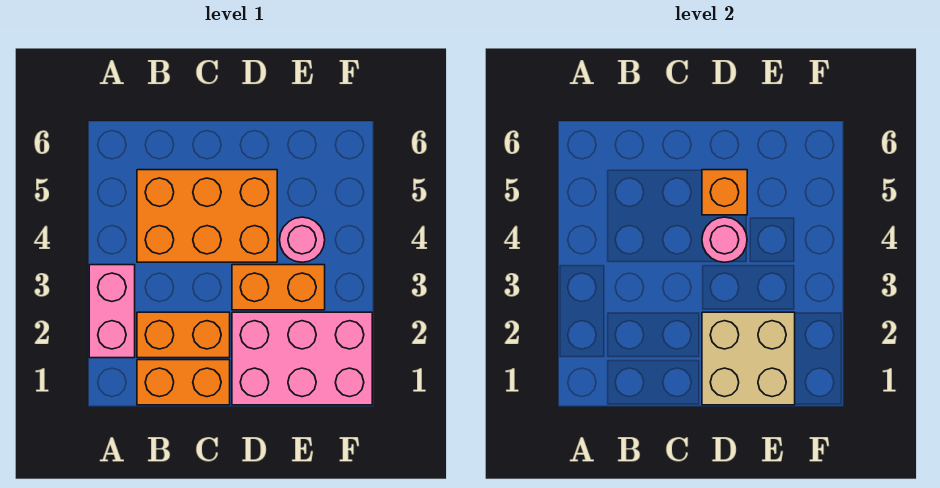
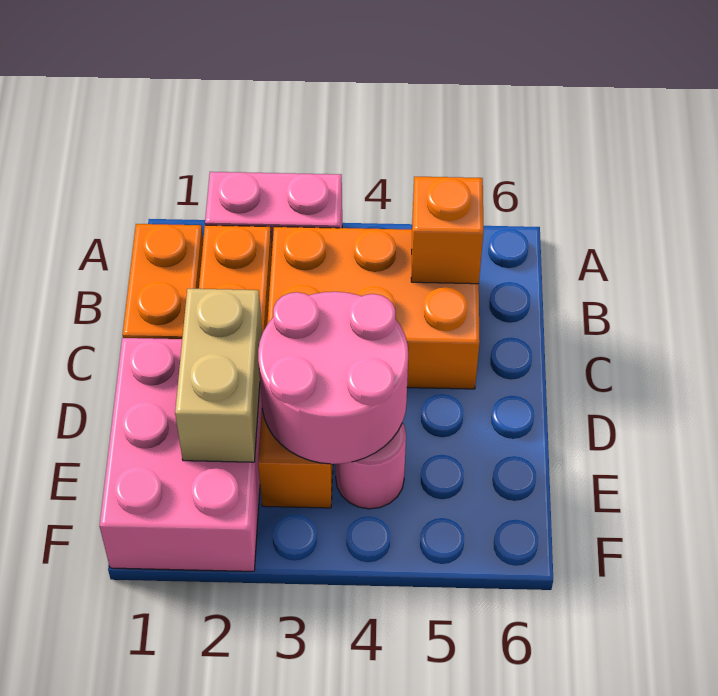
orange brick B4:D5 level 1 -> orange brick B3:C5 level 1
tan brick D1:E2 level 2 -> tan brick D2:E2 level 2
pink round brick D4 level 2 -> pink round brick D3:E4 level 2
orange brick D5 level 2 -> orange brick B5 level 2

